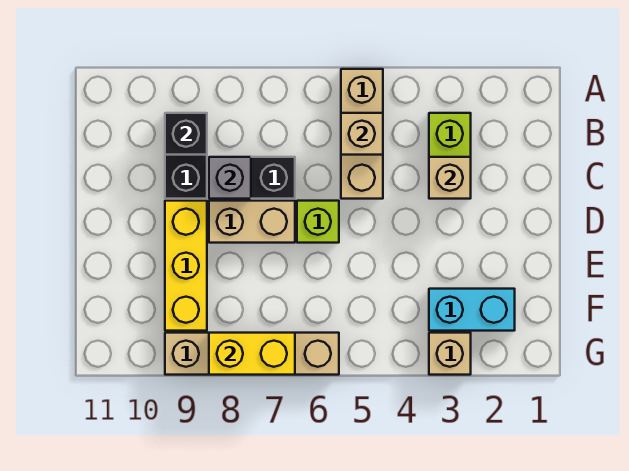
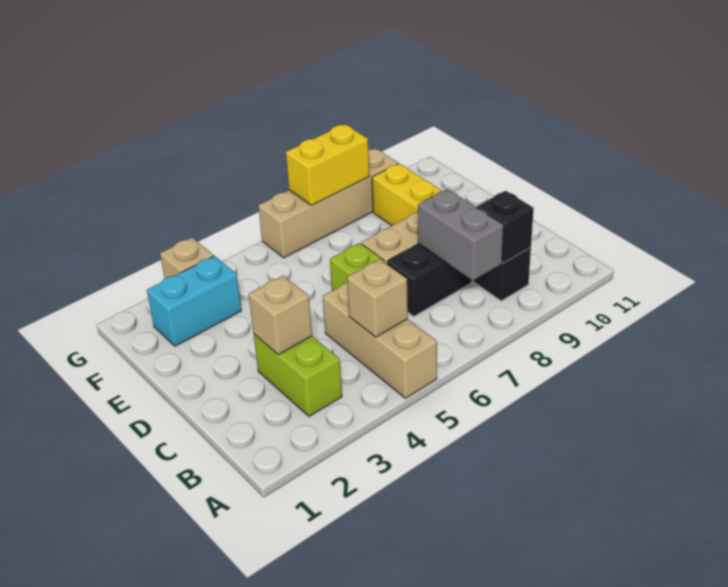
grey brick C8 level 2 -> grey brick B8:C8 level 2

